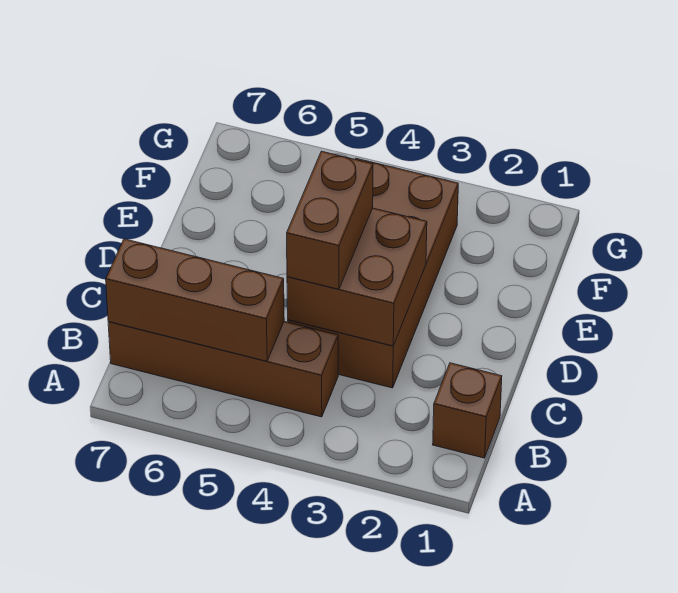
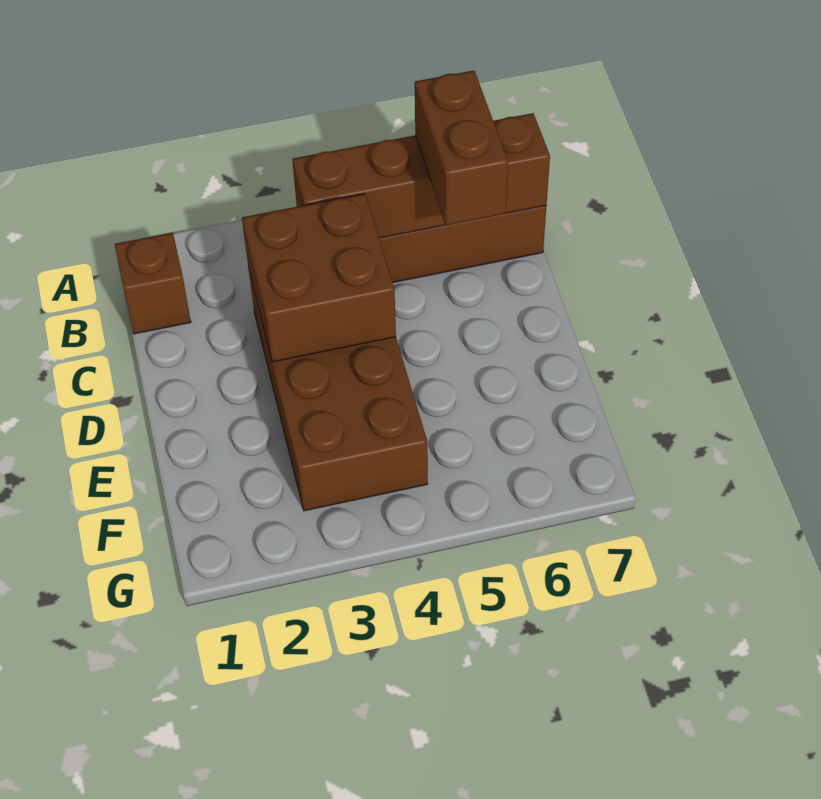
brown brick B5:B7 level 2 -> brown brick B4:B7 level 2
brown brick C4:D4 level 3 -> brown brick B6:C6 level 3

